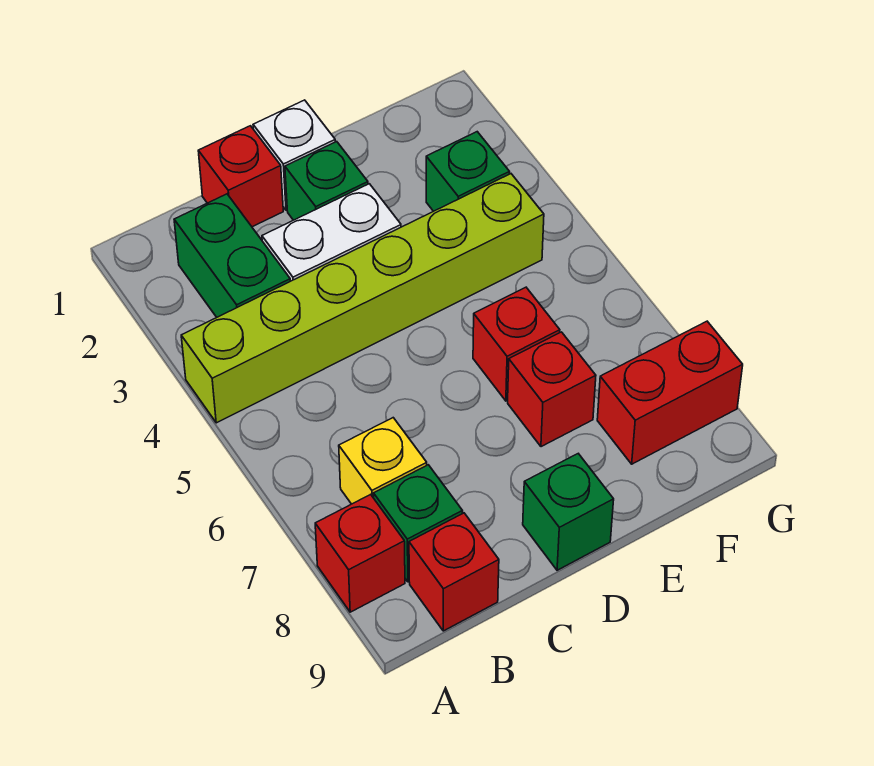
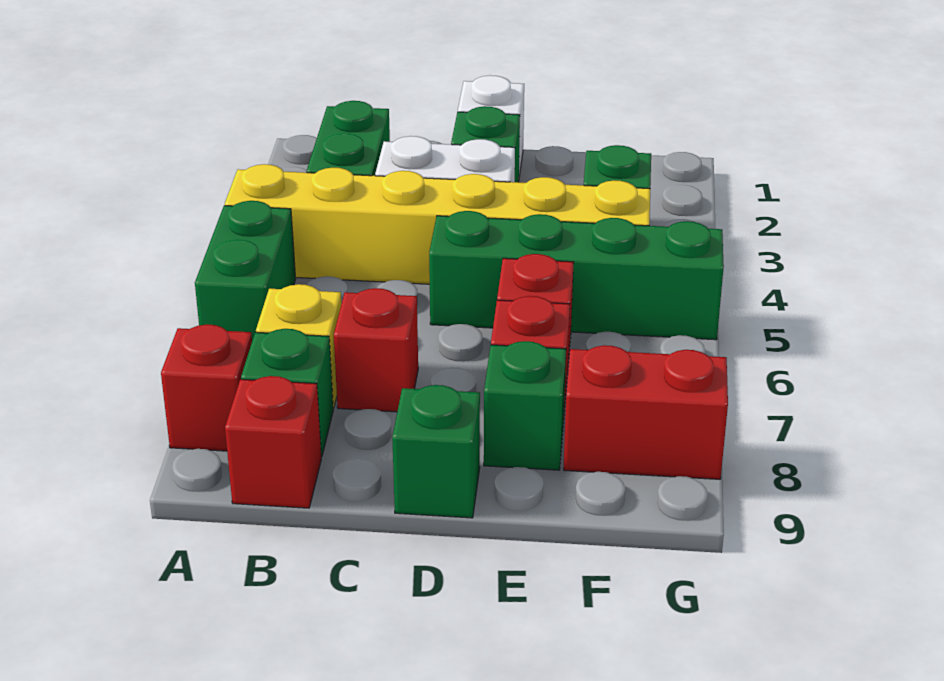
lime brick A4:F4 level 1 -> yellow brick A4:F4 level 1
none -> green brick A5:A6 level 1
red brick C1 level 1 -> red brick C7 level 1
none -> green brick D5:G5 level 1
none -> green brick E8 level 1

